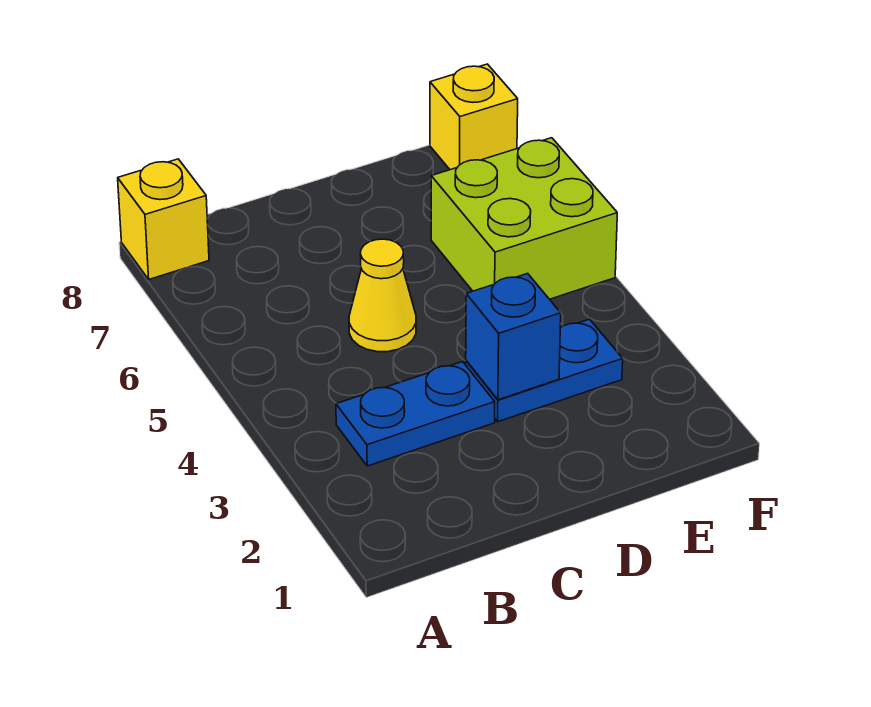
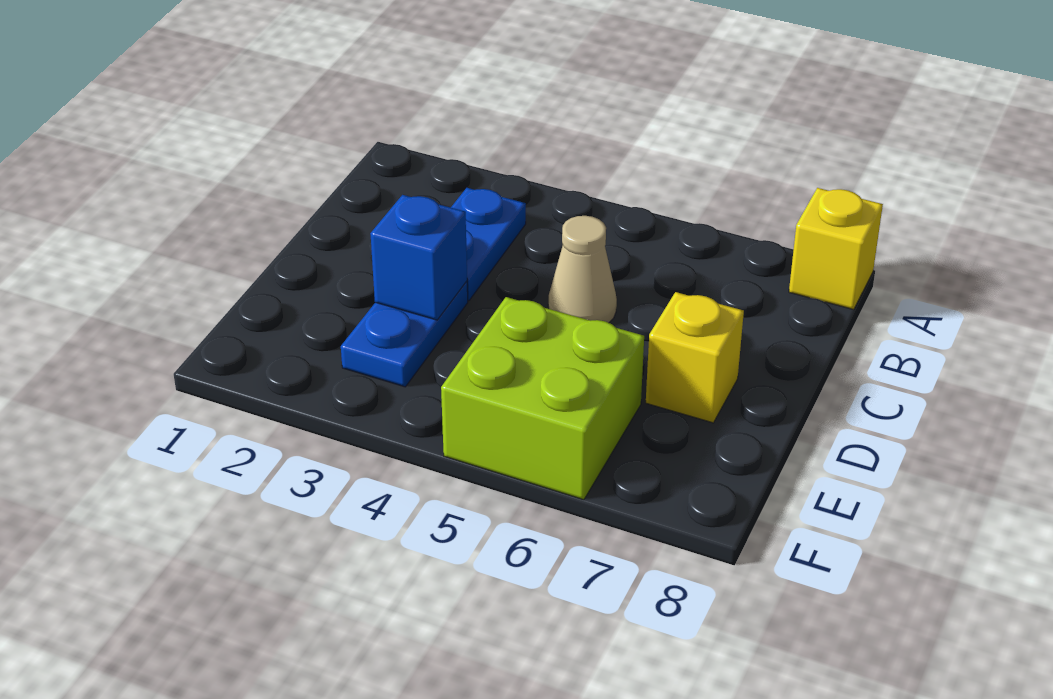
yellow cone C5 level 1 -> tan cone C5 level 1
yellow brick F8 level 1 -> yellow brick D7 level 1

